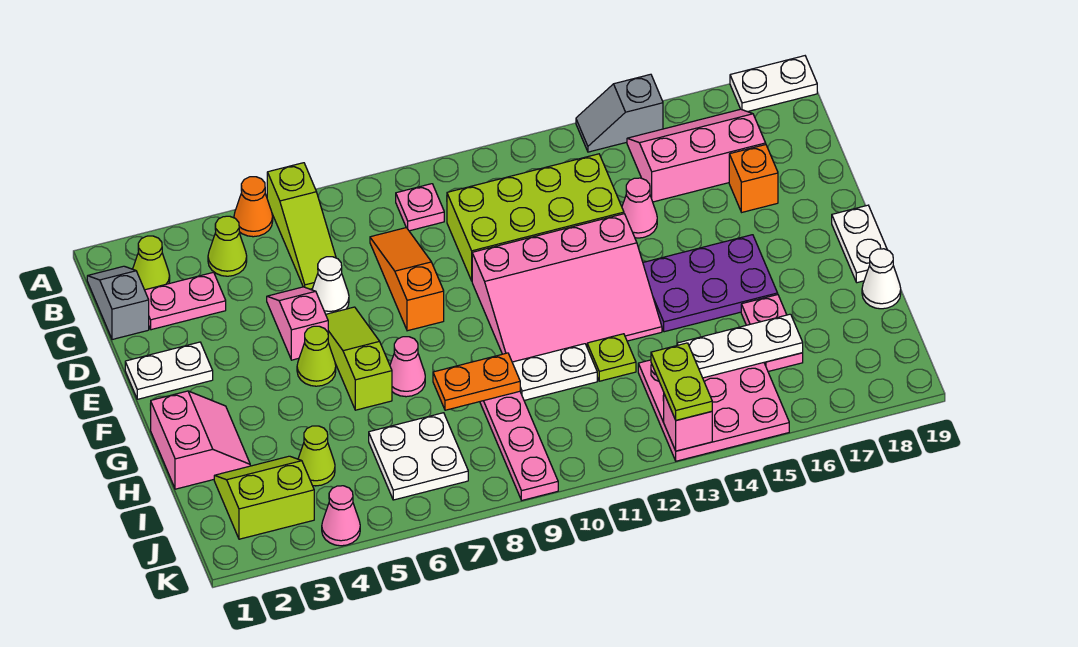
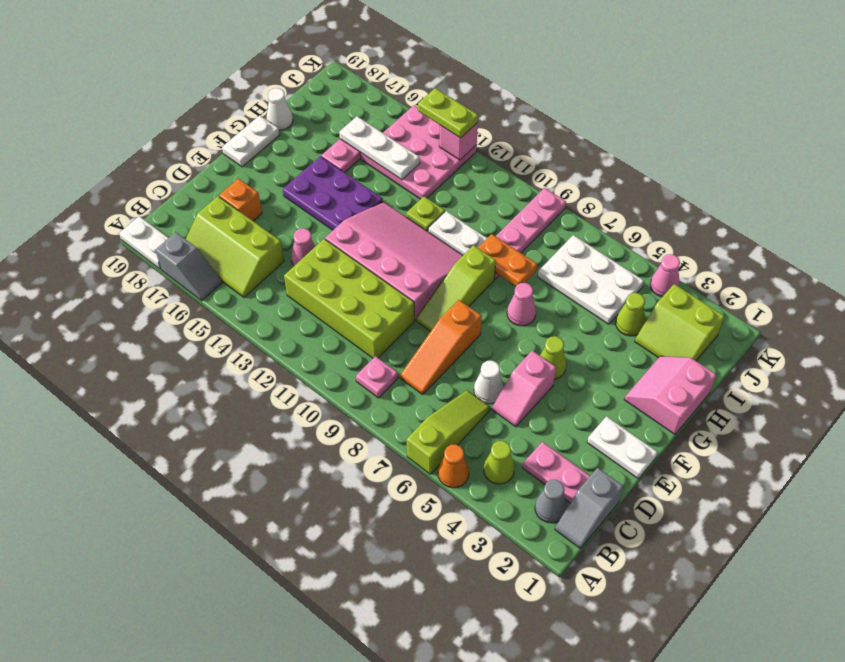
grey slope A14:A15 level 1 top 15 -> grey slope A16:A17 level 1 top 17
lime cone B2 level 1 -> grey cone B2 level 1
pink slope B15:C17 level 1 top C -> lime slope B15:C17 level 1 top C
lime slope E6:G6 level 1 top G -> lime slope E9:G9 level 1 top G
white plate I6:J7 level 1 -> white plate I5:J7 level 1
lime plate J13:K13 level 3 -> lime plate K13:K14 level 3

